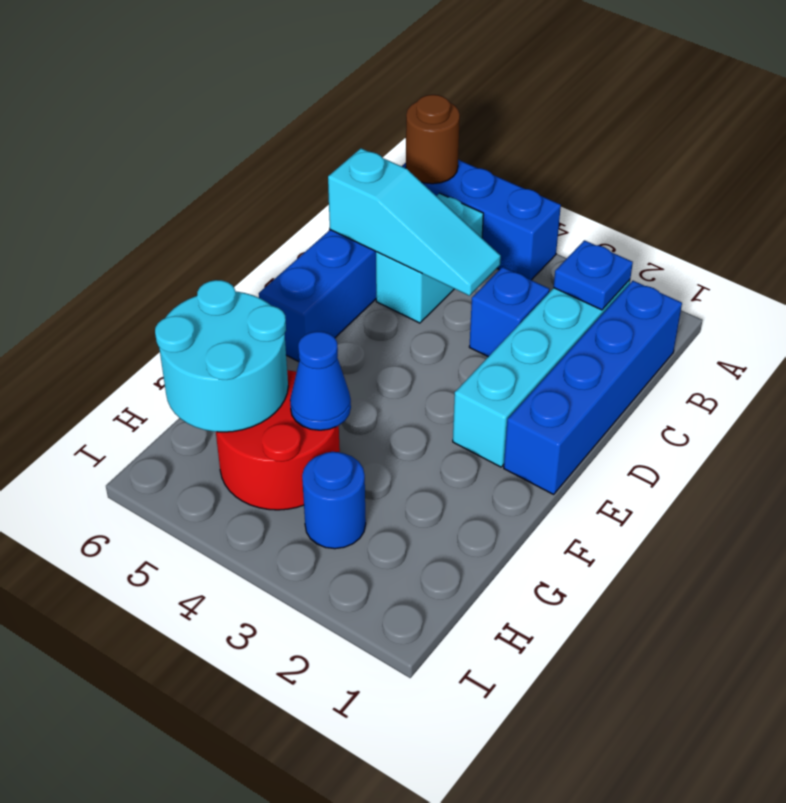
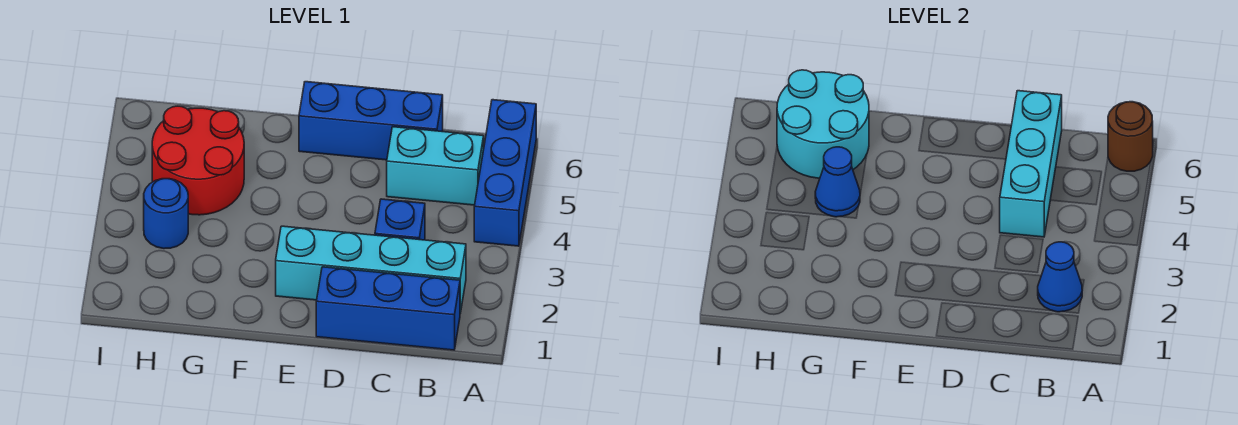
blue brick B1:E1 level 1 -> blue brick B1:D1 level 1
blue plate B2 level 2 -> blue cone B2 level 2
cyan slope C4:C6 level 2 top 6 -> cyan brick C4:C6 level 2

